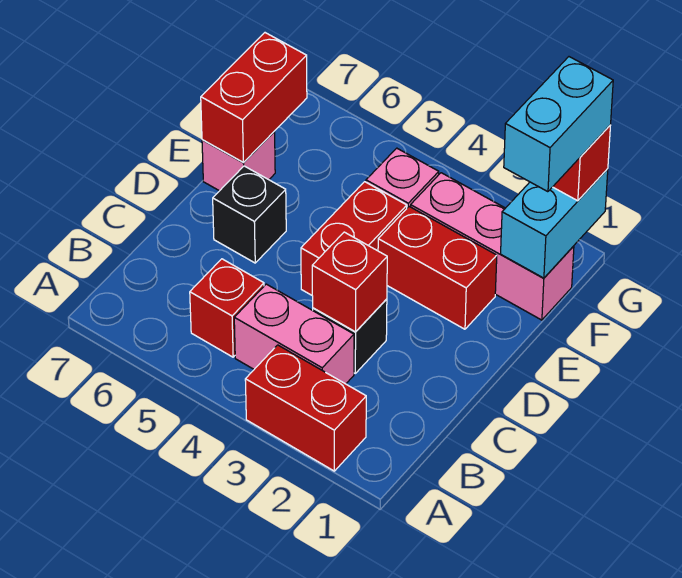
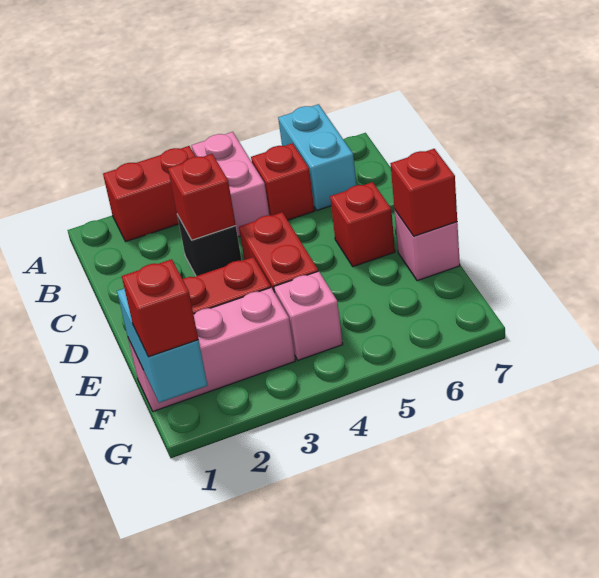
pink brick B3:B4 level 1 -> pink brick A4:B4 level 1
black brick D6 level 1 -> red brick D6 level 1
red brick E7:F7 level 2 -> red brick E7 level 2
cyan brick F1:G1 level 4 -> cyan brick A6:B6 level 1

